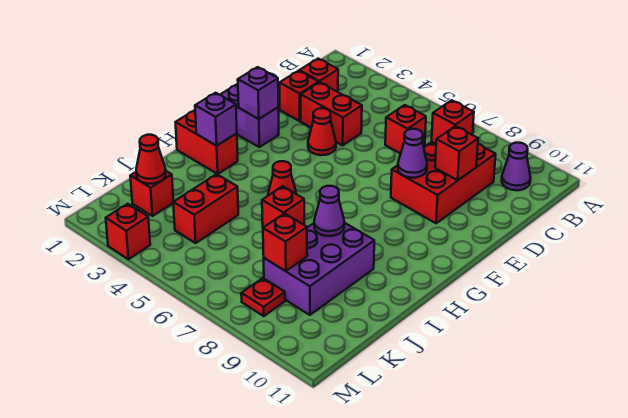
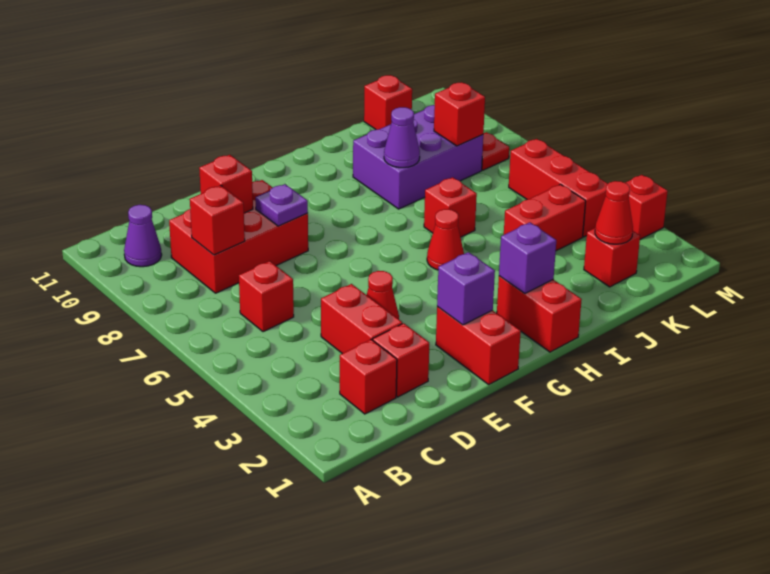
purple cone E8 level 2 -> purple plate E8 level 2
purple brick F1:F2 level 1 -> red brick F1:F2 level 1
none -> red brick K11 level 1
none -> red brick L4:L6 level 1

